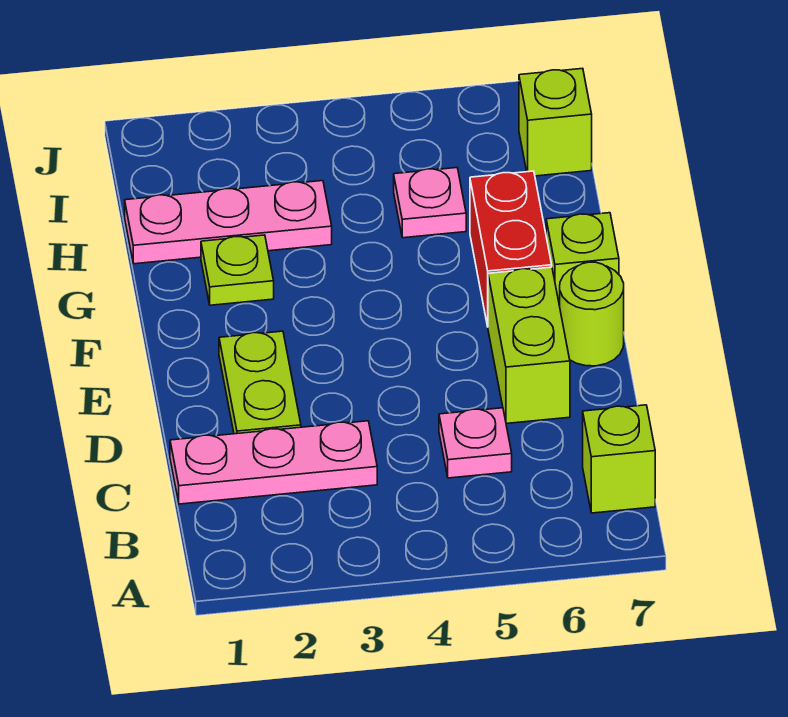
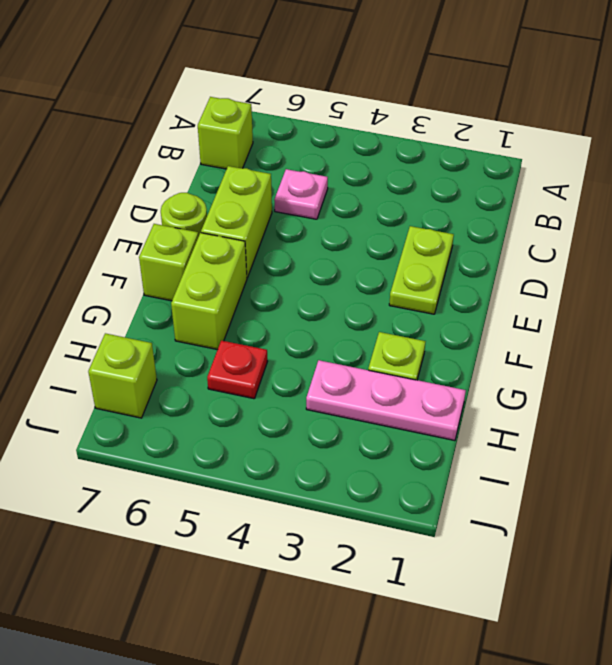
pink plate C1:C3 level 1 -> none
red brick F6:G6 level 1 -> lime brick F6:G6 level 1
pink plate H5 level 1 -> red plate H5 level 1

